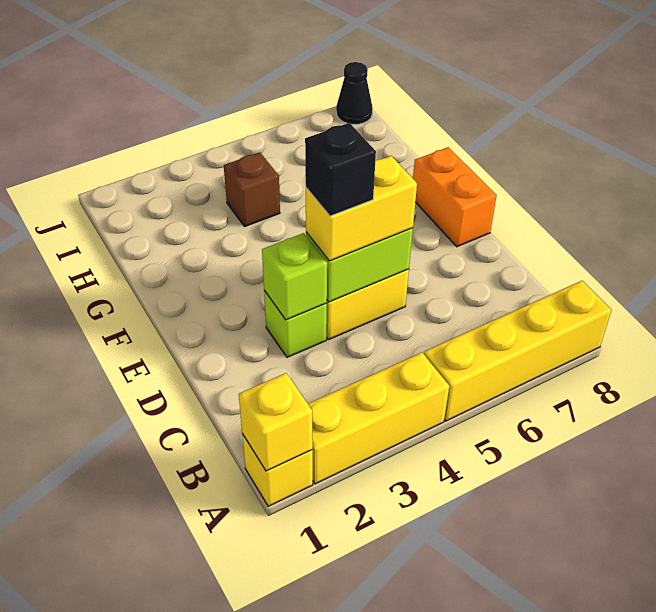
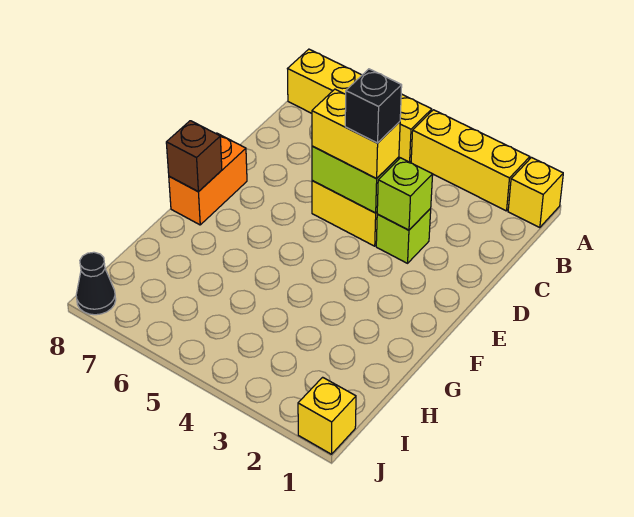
yellow brick A1 level 2 -> yellow brick J1 level 1
brown brick H4 level 1 -> brown brick F8 level 2

